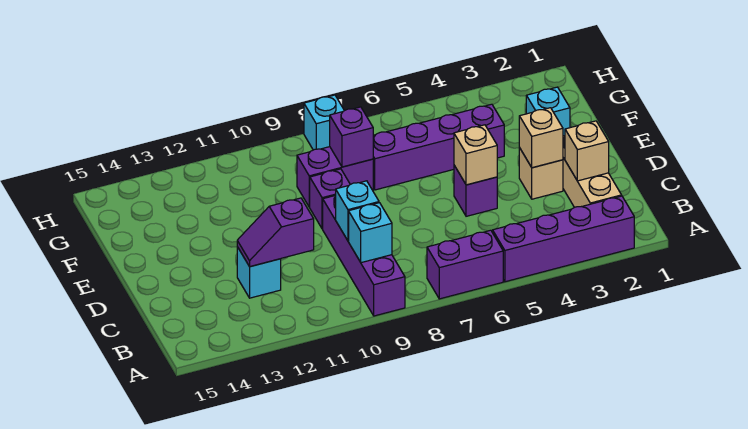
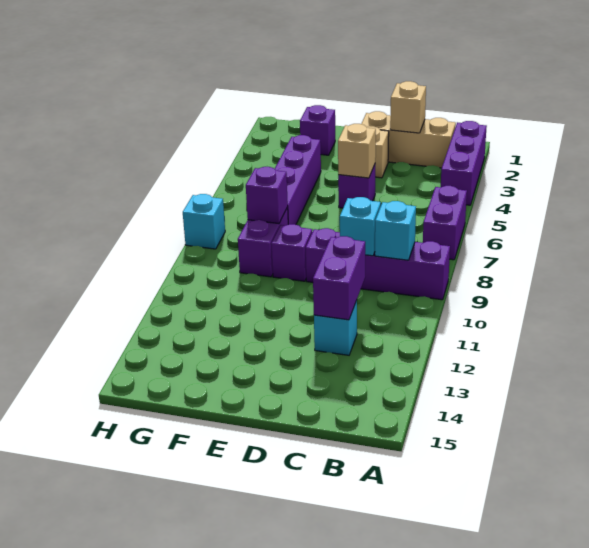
purple brick A2:A5 level 1 -> purple brick A2:A4 level 1
purple slope C11:C12 level 2 top 11 -> purple brick C11:C12 level 2
tan brick D3 level 2 -> none
cyan brick F2 level 1 -> purple brick F2 level 1

